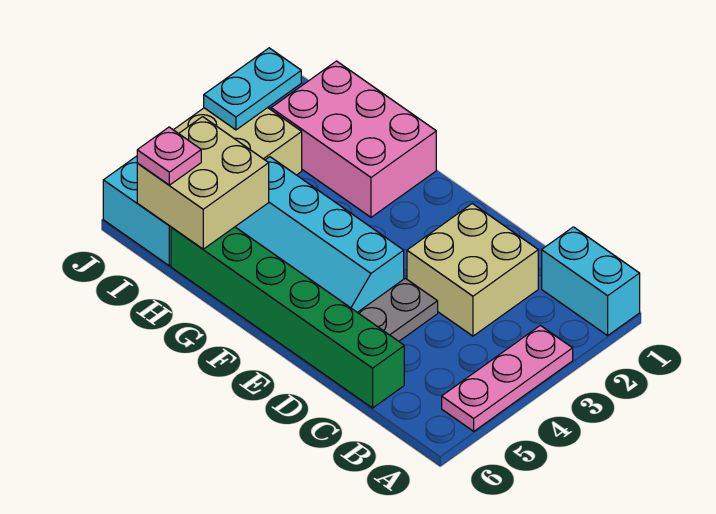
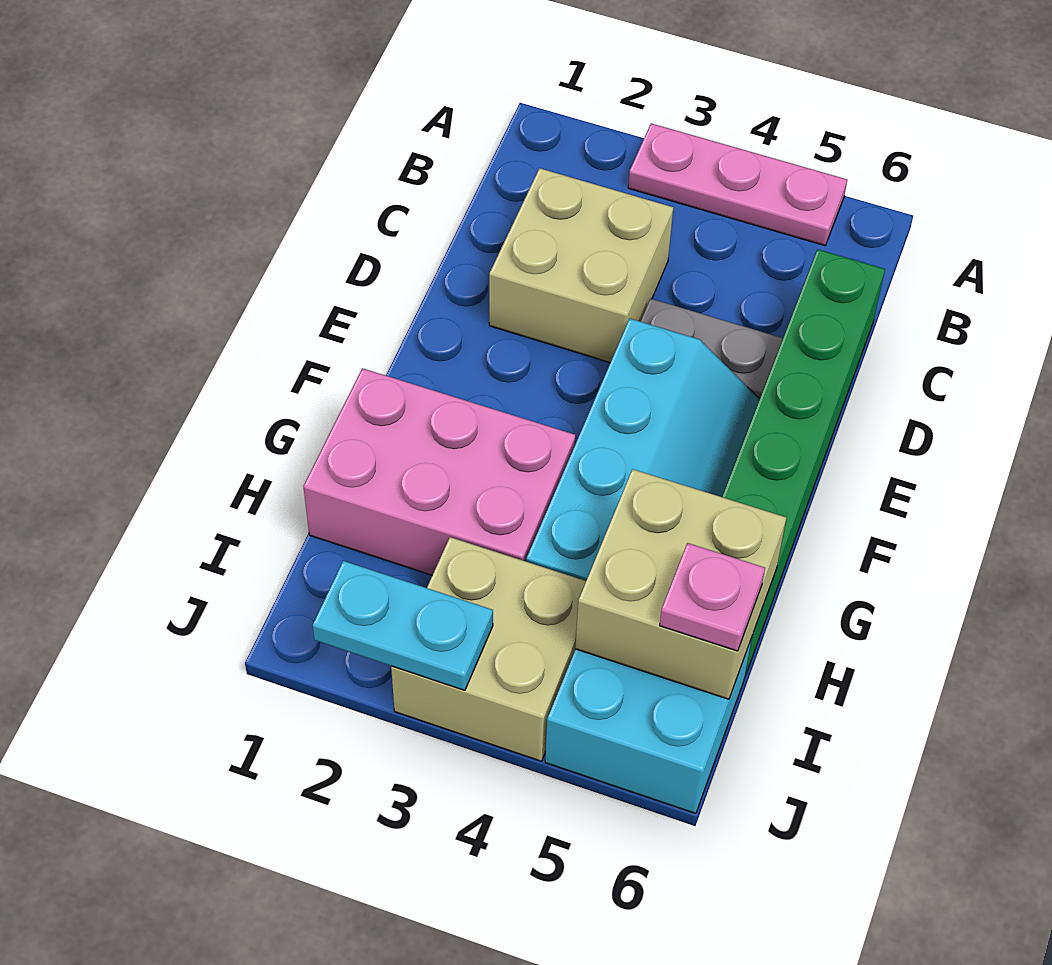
cyan brick A1:B1 level 1 -> none
pink brick G1:I2 level 1 -> pink brick G1:H3 level 1

